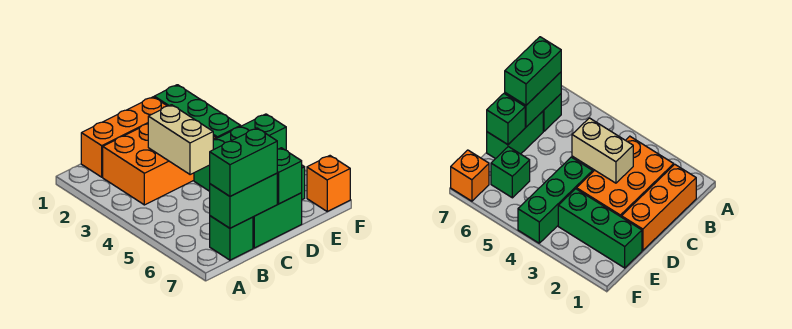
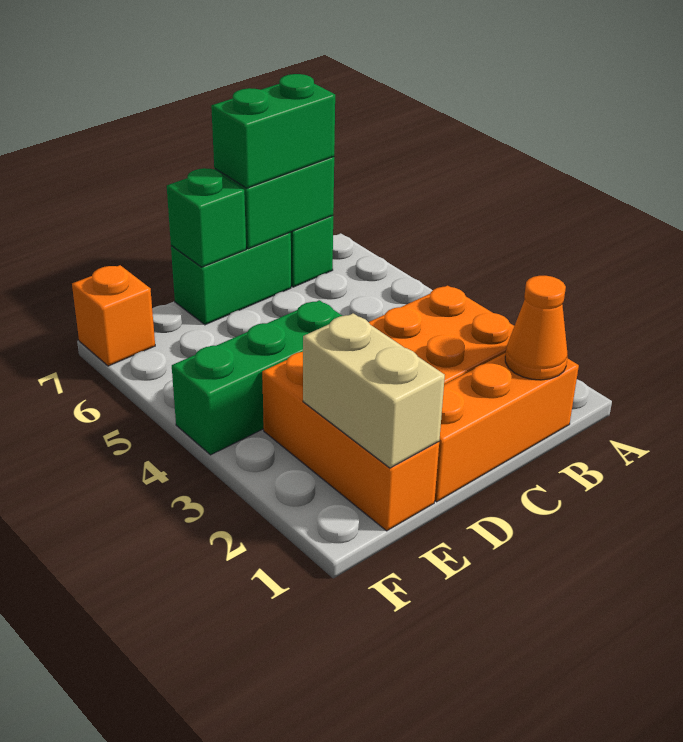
none -> orange cone B1 level 2
tan brick C3:C4 level 2 -> tan brick E1:E2 level 2
green brick E1:E3 level 1 -> orange brick E1:E3 level 1
green brick E6 level 1 -> none

